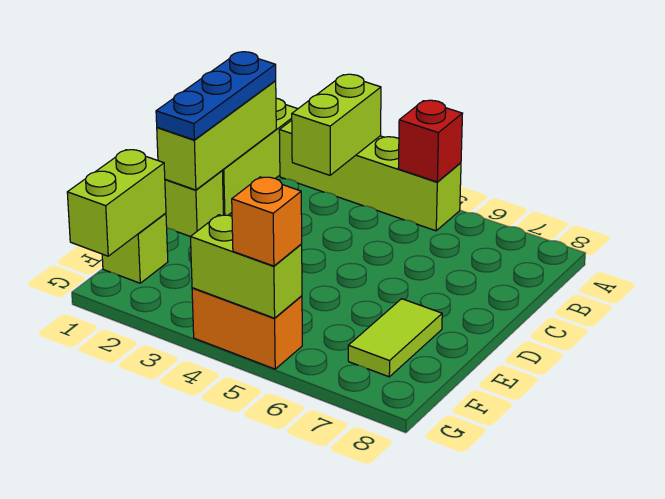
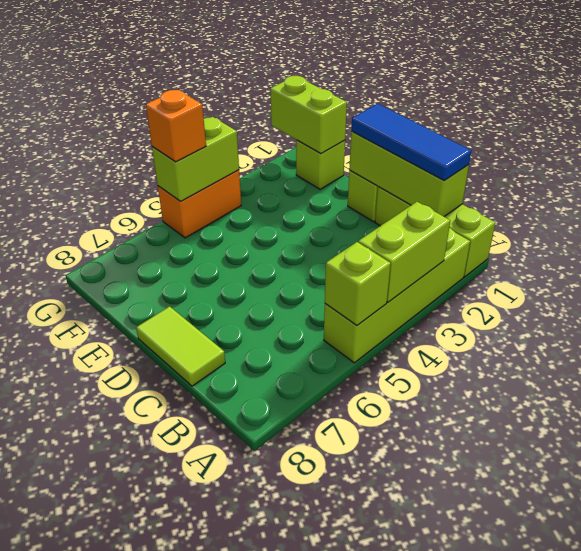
lime brick A3:B3 level 2 -> lime brick A3:A4 level 2
red brick A5 level 2 -> lime brick A5 level 2
blue plate B1:D1 level 3 -> blue tile B1:D1 level 3
lime tile E7:F7 level 1 -> lime tile C8:D8 level 1

